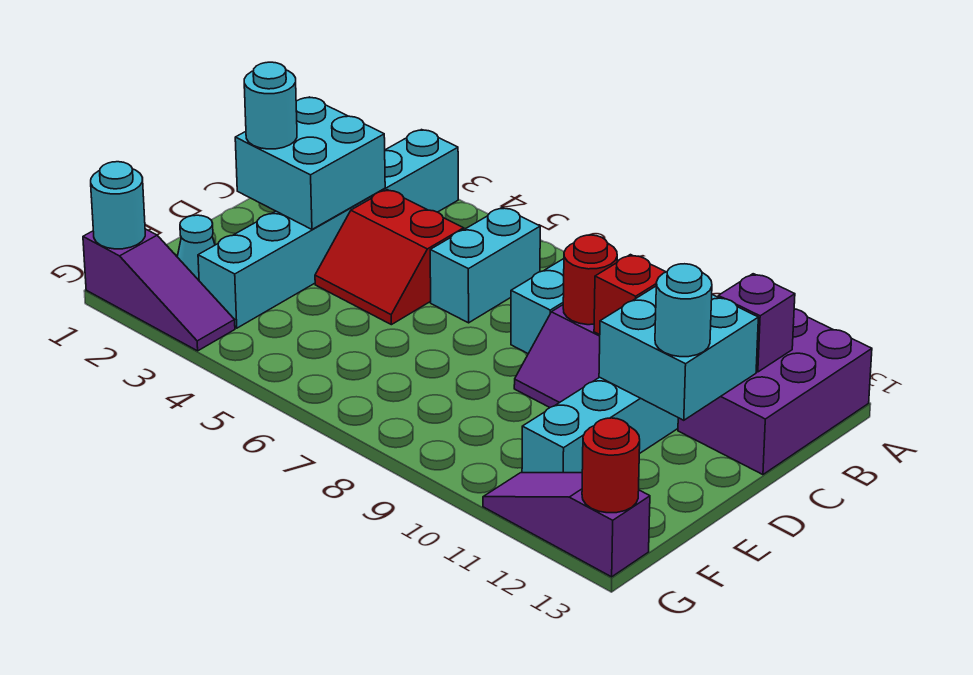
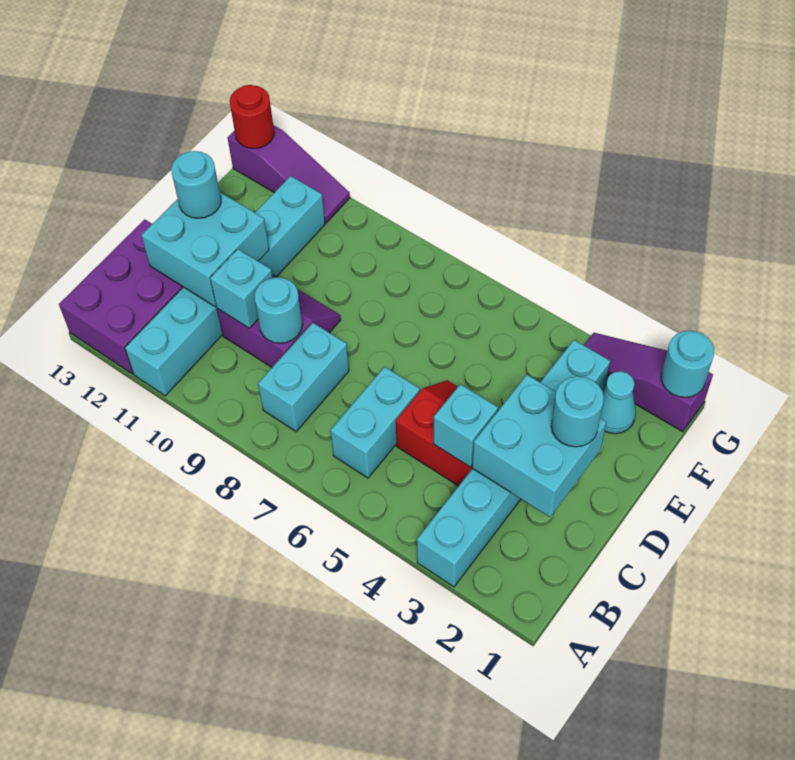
purple brick B12 level 2 -> none
none -> cyan brick C4 level 2
red round brick C9 level 2 -> cyan round brick C9 level 2
red brick C10 level 2 -> cyan brick C10 level 2

